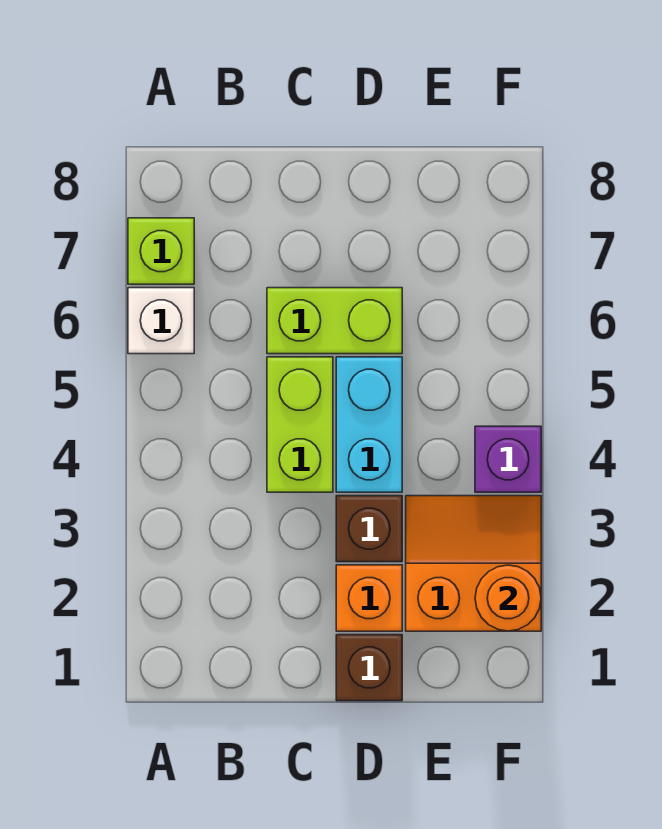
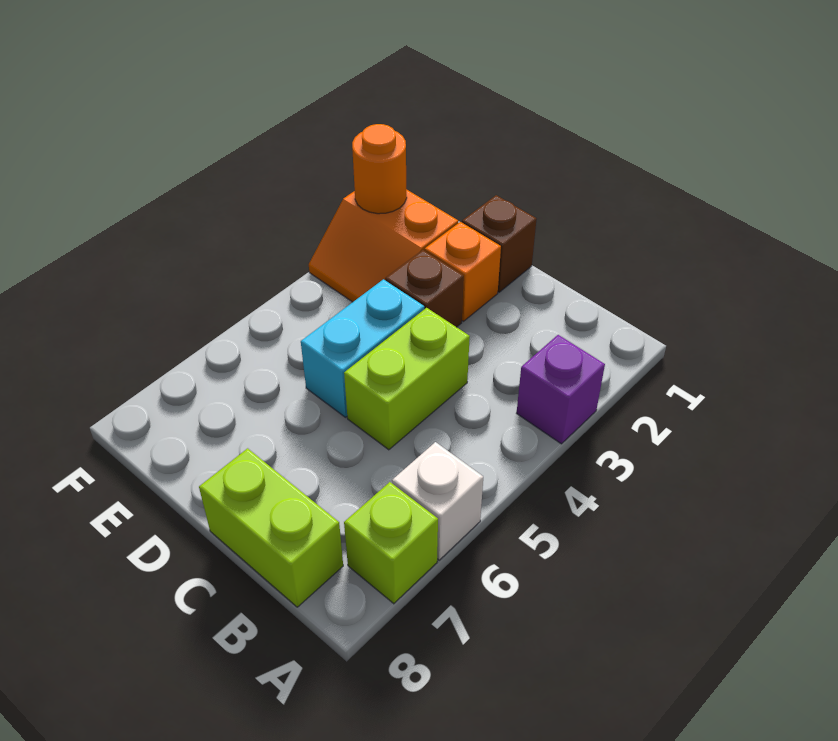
lime brick C6:D6 level 1 -> lime brick B8:C8 level 1
purple brick F4 level 1 -> purple brick A3 level 1

